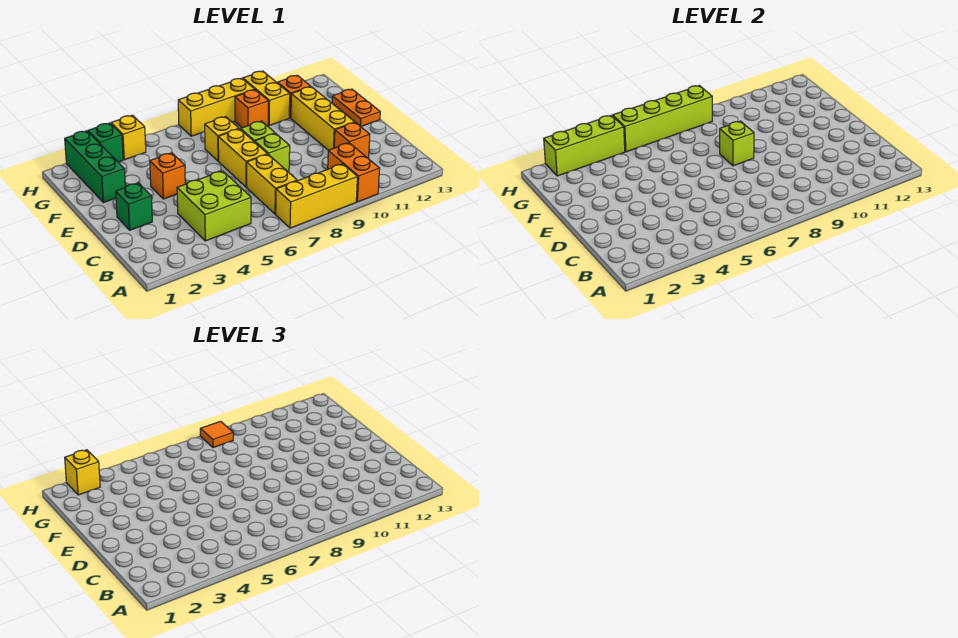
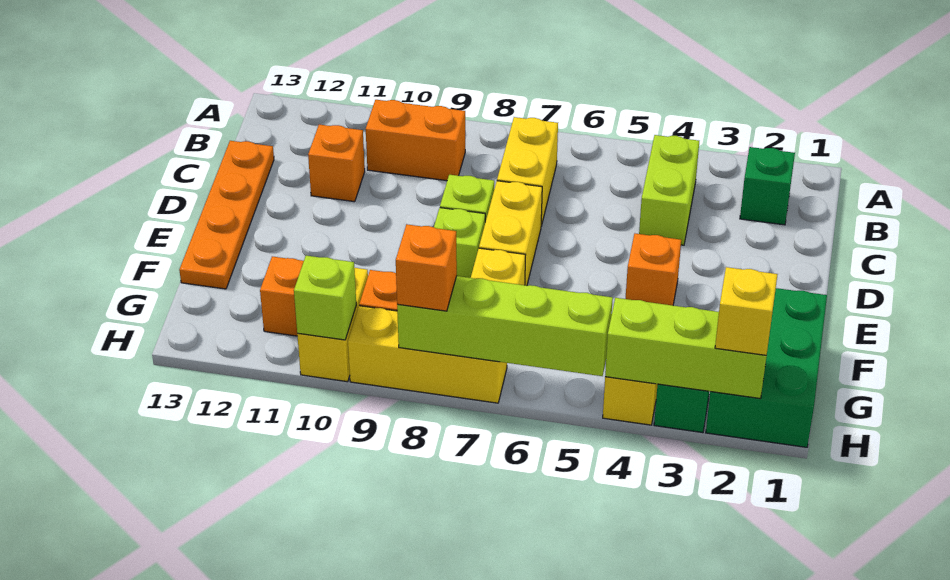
yellow brick A7:A9 level 1 -> none
orange brick A10:B10 level 1 -> orange brick B9:B10 level 1
lime brick B4:C5 level 1 -> lime brick B4:C4 level 1
green brick D2 level 1 -> green brick B2 level 1
yellow brick D11:F11 level 1 -> none
lime brick E8 level 2 -> lime brick H10 level 2
orange plate E13:F13 level 1 -> orange plate C13:F13 level 1
green brick F2:H2 level 1 -> green brick F1:H2 level 1
orange tile H8 level 3 -> orange brick H8 level 3

